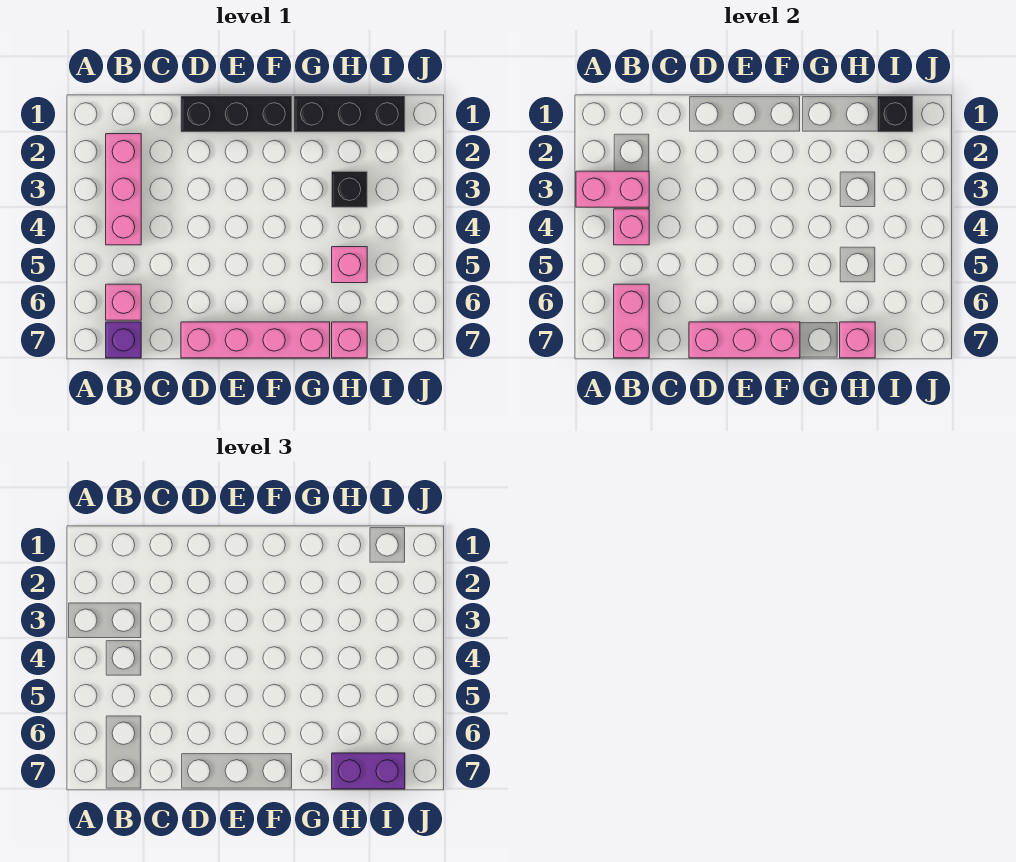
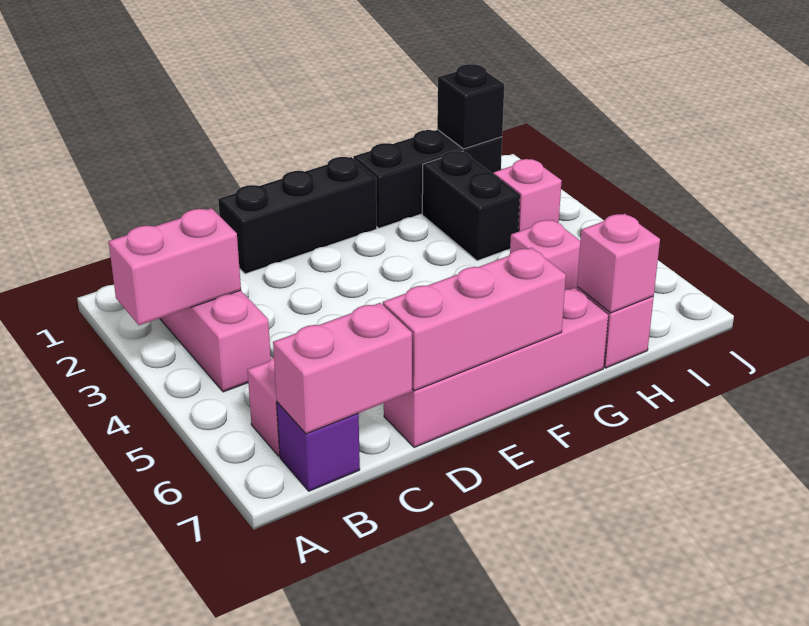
pink brick B4 level 2 -> pink brick I3 level 1
pink brick B6:B7 level 2 -> pink brick B7:C7 level 2
black brick H3 level 1 -> black brick H2:H3 level 1
purple brick H7:I7 level 3 -> none

